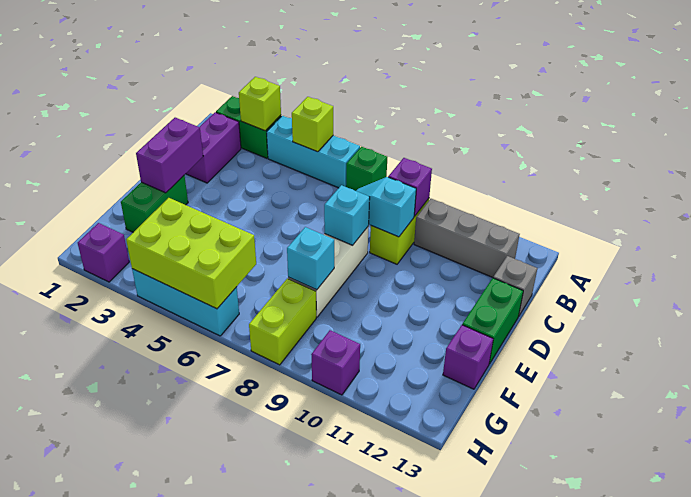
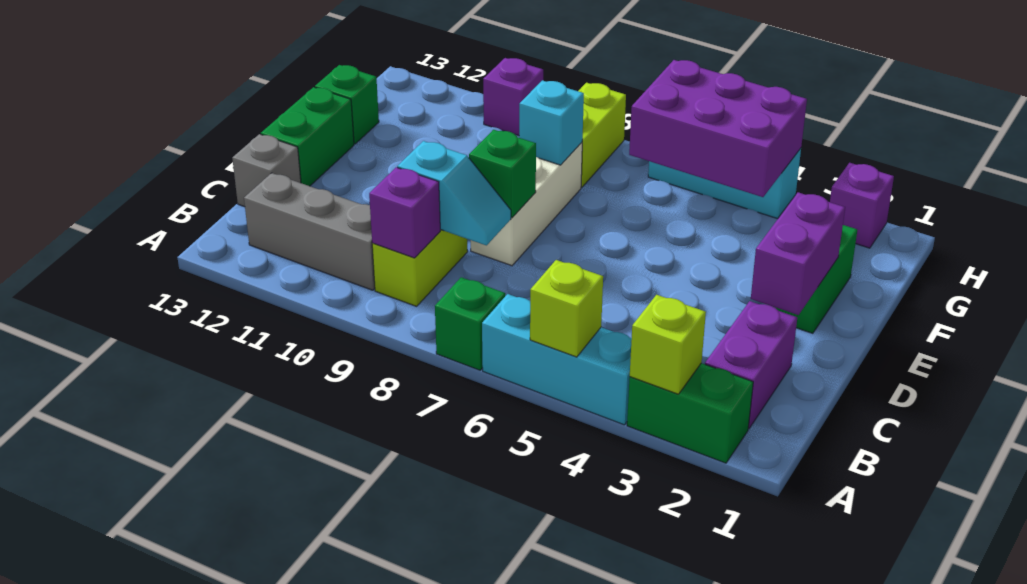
cyan brick D8 level 2 -> green brick D8 level 2
purple brick F13 level 1 -> green brick F13 level 1
lime brick G4:H6 level 2 -> purple brick G4:H6 level 2

